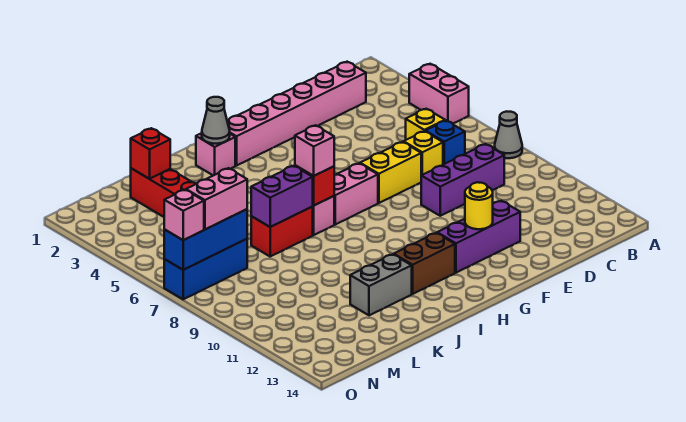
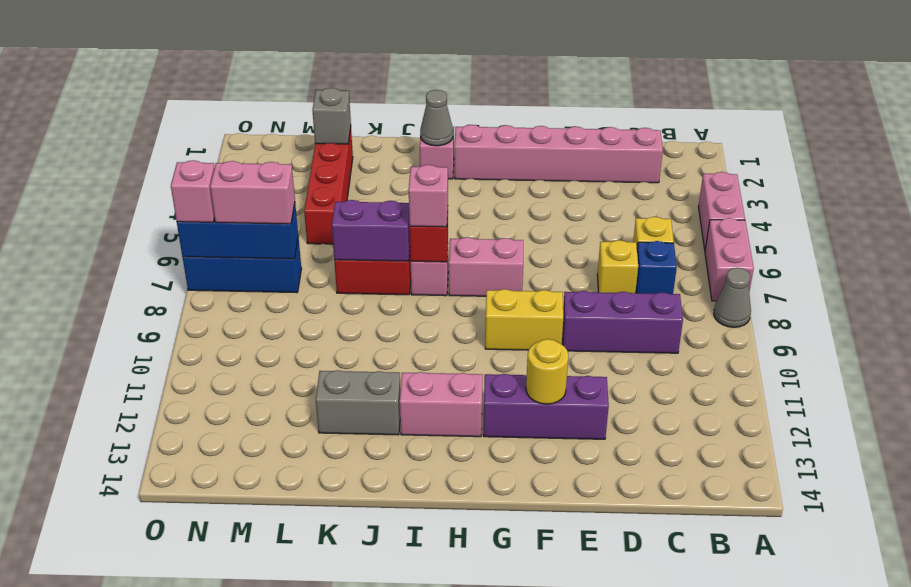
none -> pink brick A6:A7 level 1
yellow brick E7:F7 level 1 -> yellow brick F9:G9 level 1
brown brick H12:I12 level 1 -> pink brick H12:I12 level 1
red brick L2 level 2 -> grey brick L2 level 2

